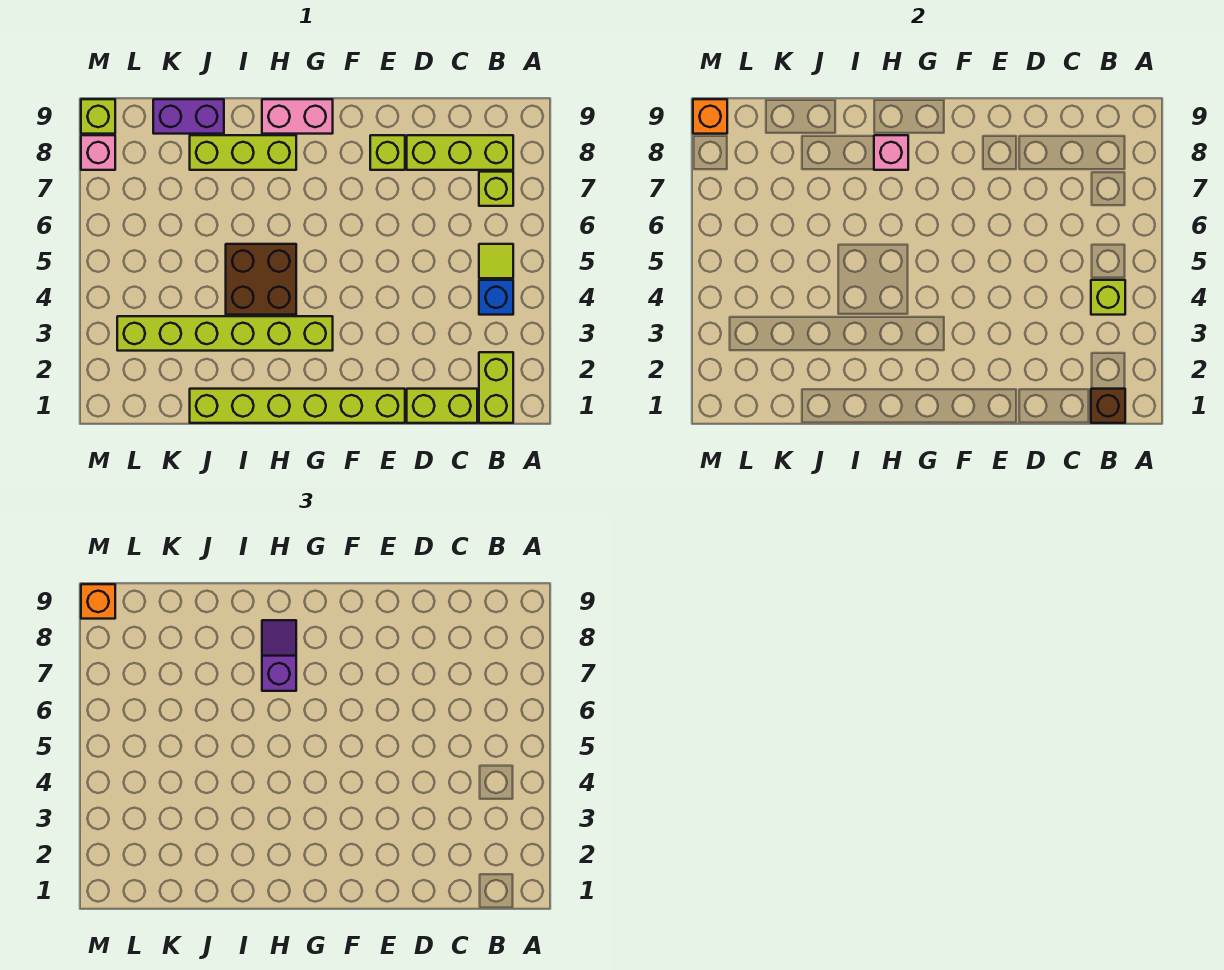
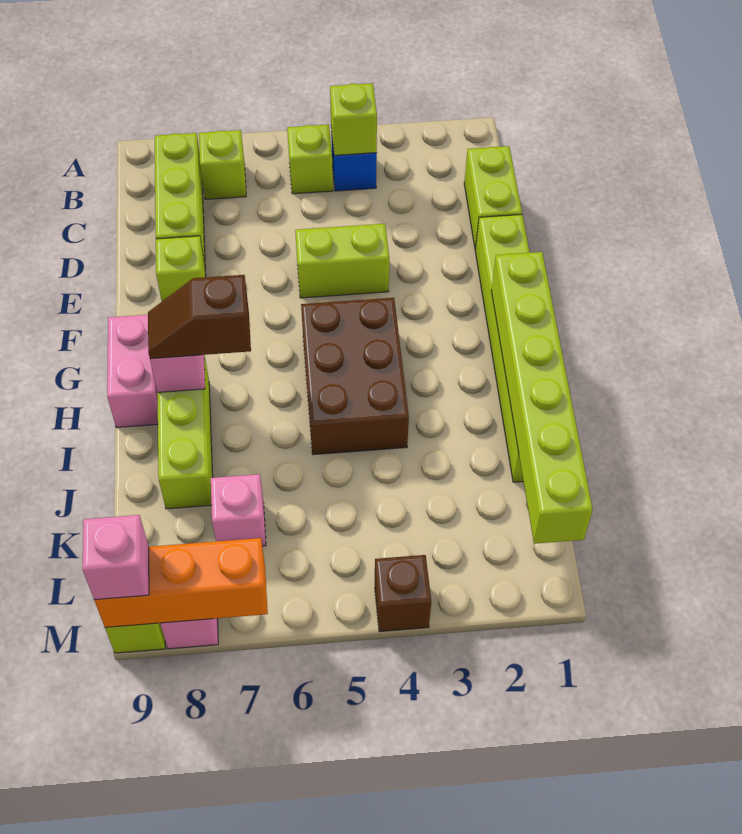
lime brick B1:B2 level 1 -> lime brick E4:E5 level 1
brown brick B1 level 2 -> brown brick M4 level 1
lime tile B5 level 1 -> lime brick B5 level 1
lime brick G3:L3 level 1 -> lime brick G1:L1 level 2
brown brick H4:I5 level 1 -> brown brick G4:I5 level 1
purple slope H7:H8 level 3 top 7 -> brown slope H7:H8 level 3 top 7
purple brick J9:K9 level 1 -> none
none -> pink brick K7 level 1
orange brick M9 level 2 -> orange brick M7:M9 level 2
orange brick M9 level 3 -> pink brick M9 level 3

